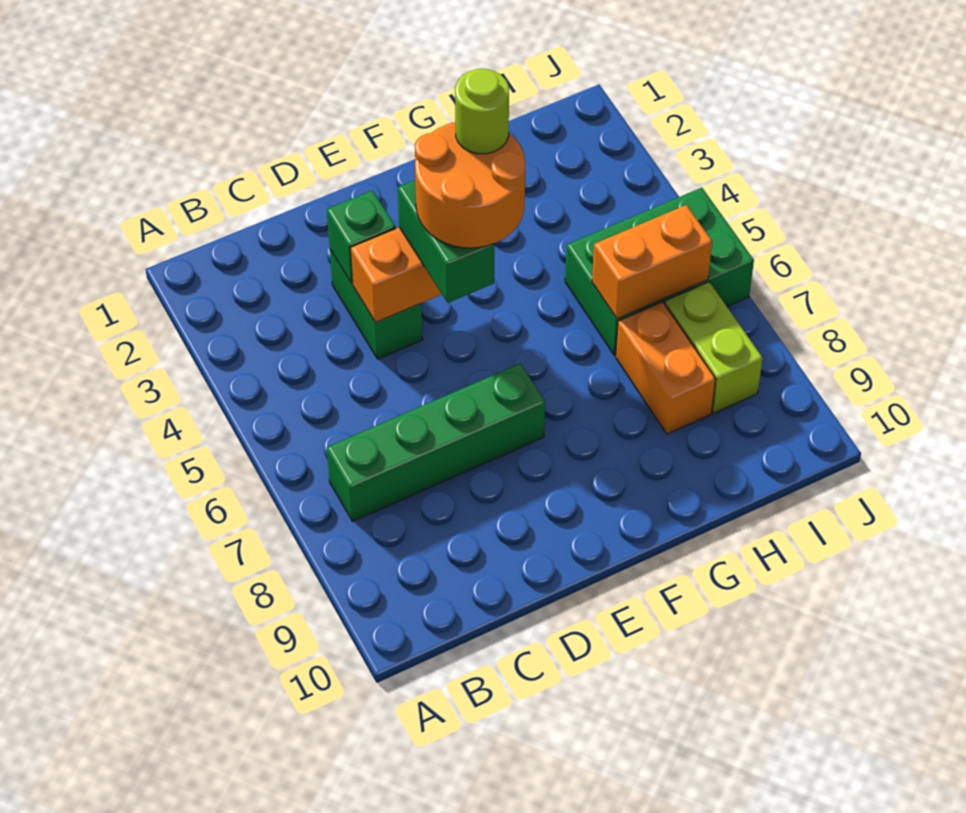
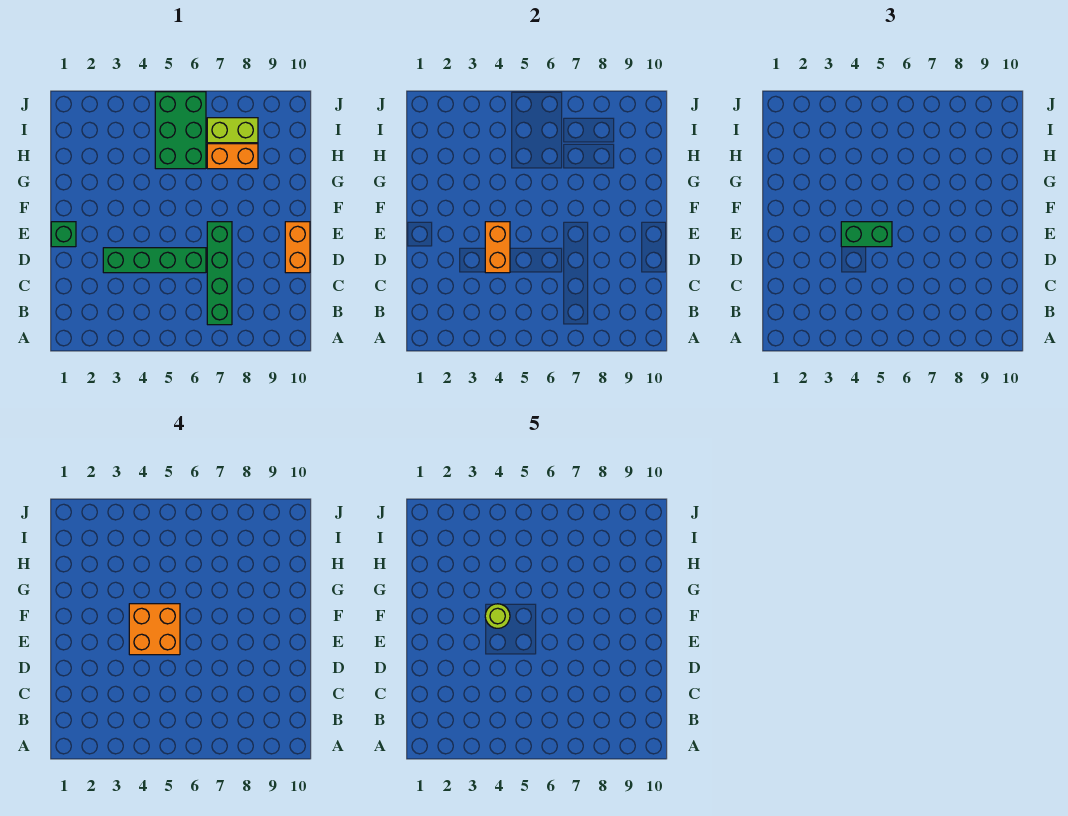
green brick D3:D4 level 1 -> green brick D3:D6 level 1
green brick D3 level 2 -> green brick E1 level 1
orange round brick E4:F5 level 4 -> orange brick E4:F5 level 4
orange brick H6:I6 level 2 -> orange brick D10:E10 level 1

